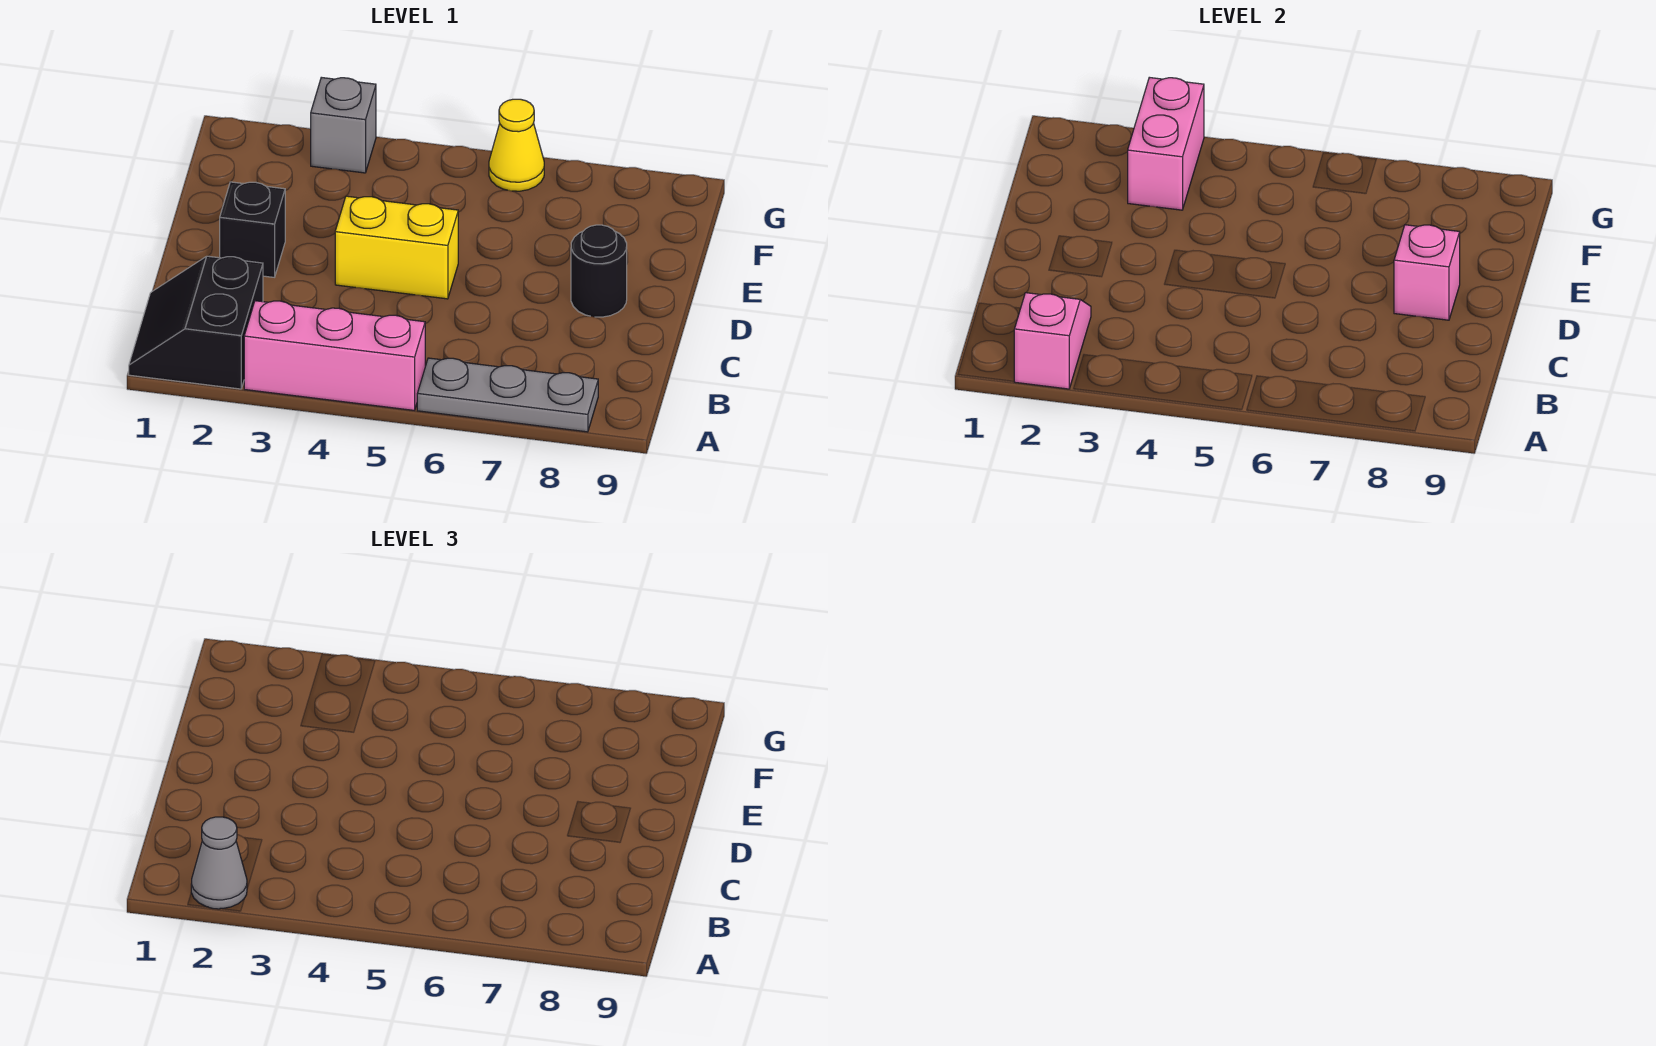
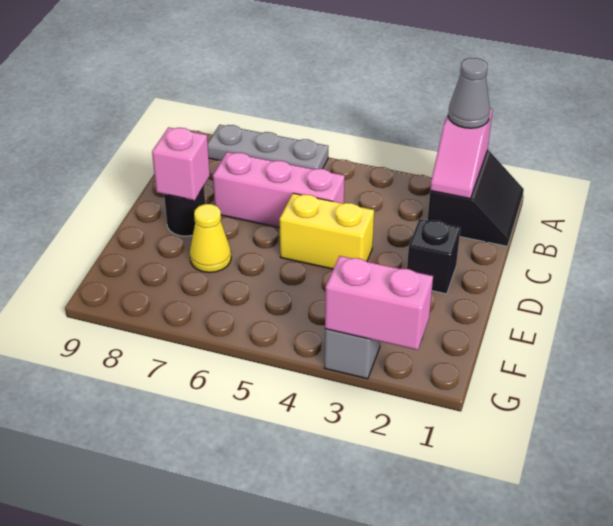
pink brick A3:A5 level 1 -> pink brick C5:C7 level 1
pink brick F3:G3 level 2 -> pink brick G2:G3 level 2
yellow cone G6 level 1 -> yellow cone E7 level 1

